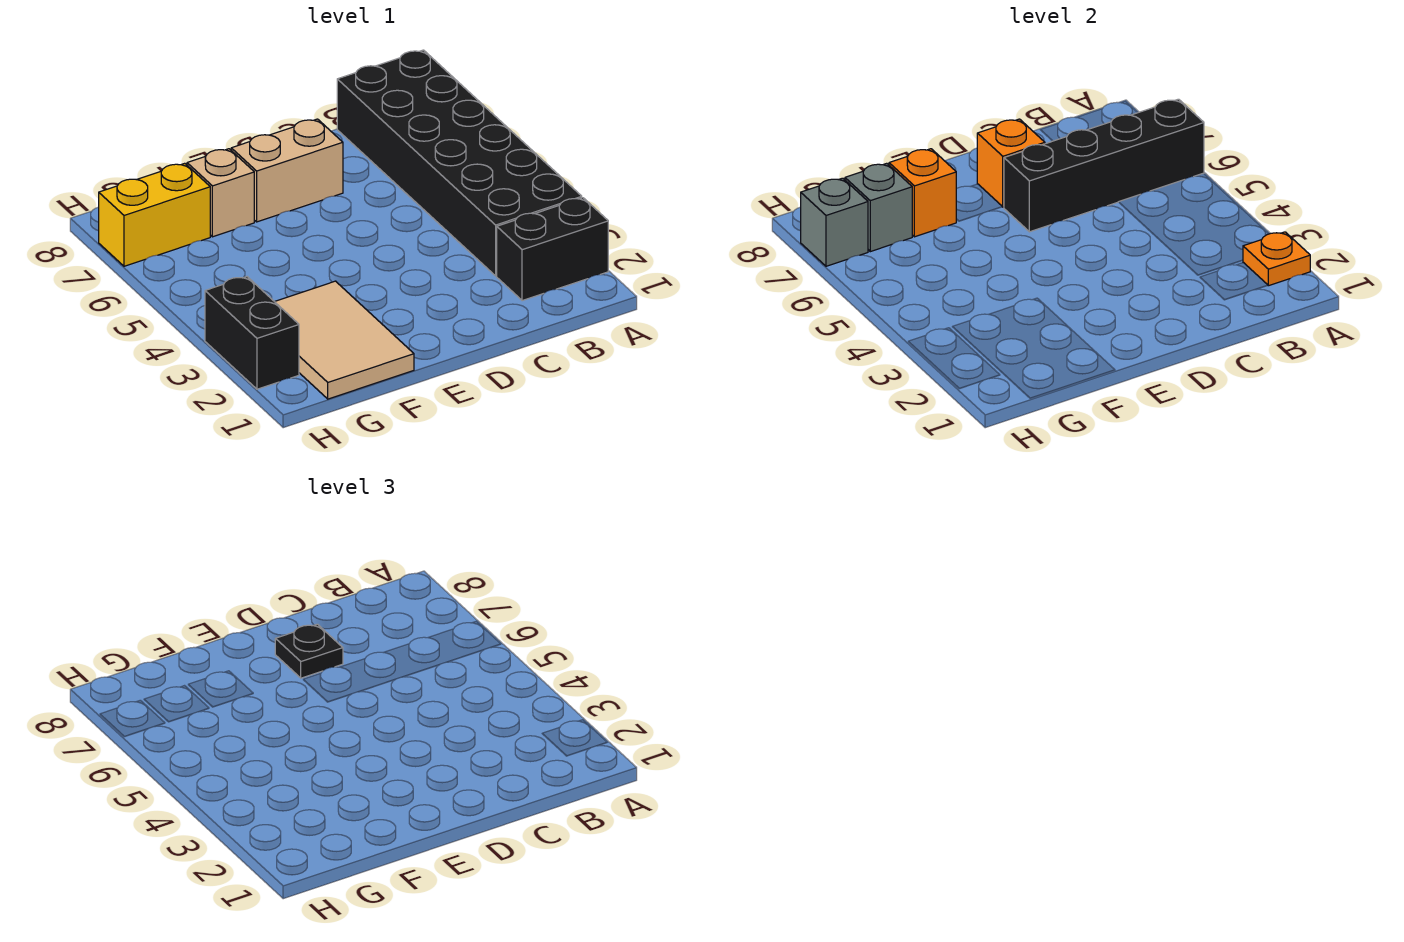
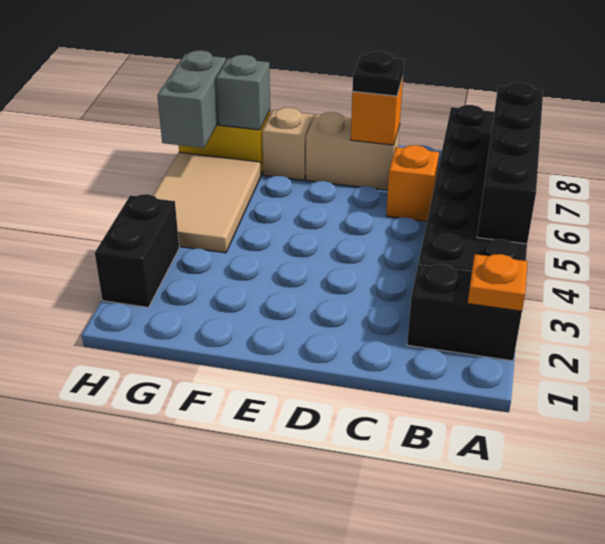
black brick A6:D6 level 2 -> black brick A4:A7 level 2
tan tile F1:G3 level 1 -> tan tile G4:H6 level 1
orange brick F7 level 2 -> orange brick C6 level 1
grey brick H7 level 2 -> grey brick H6:H7 level 2

